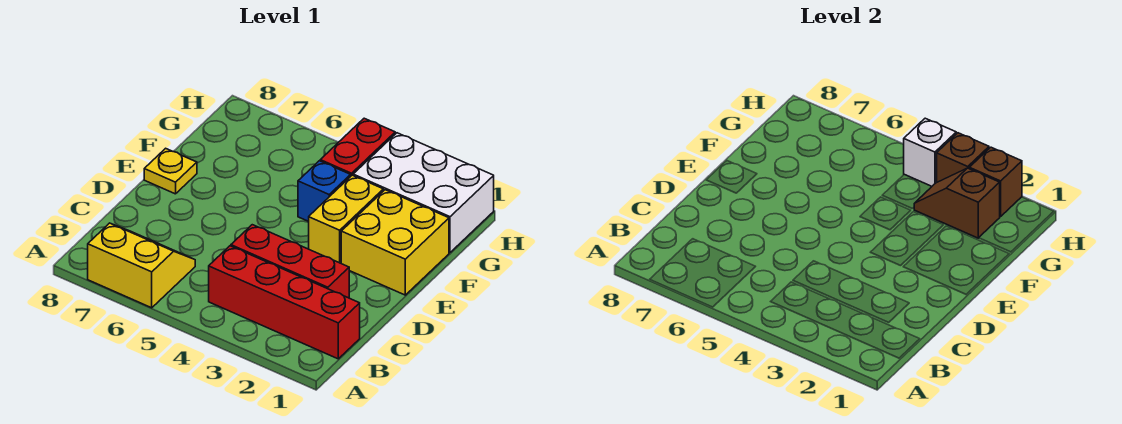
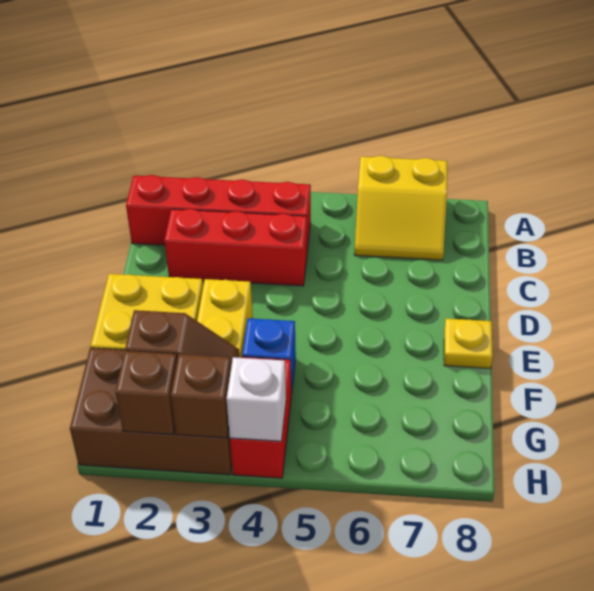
white brick G1:H3 level 1 -> brown brick G1:H3 level 1

